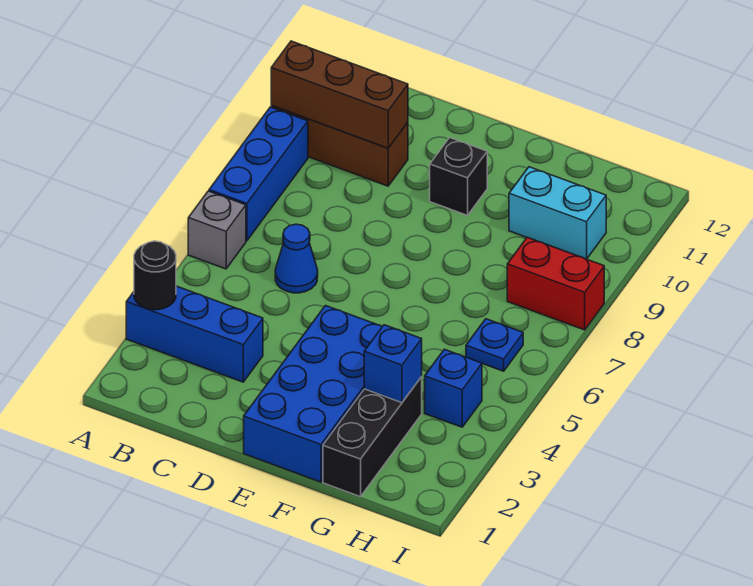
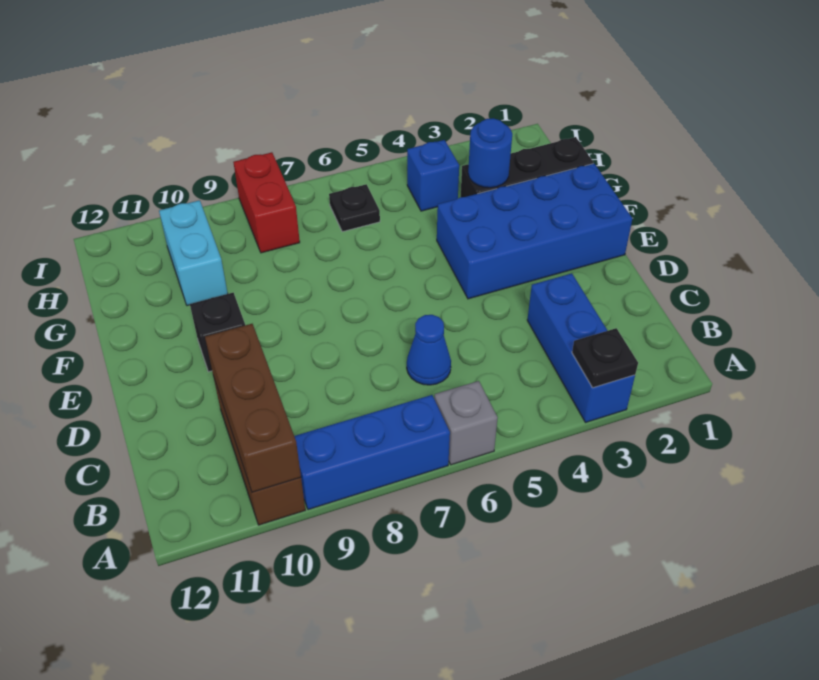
black round brick A3 level 2 -> black plate A3 level 2
blue brick G3 level 2 -> blue round brick G3 level 2
blue plate H6 level 1 -> black plate H6 level 1

